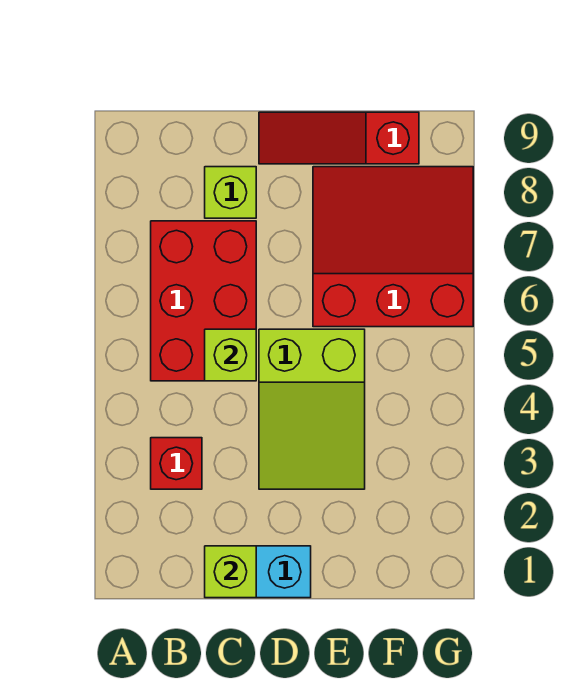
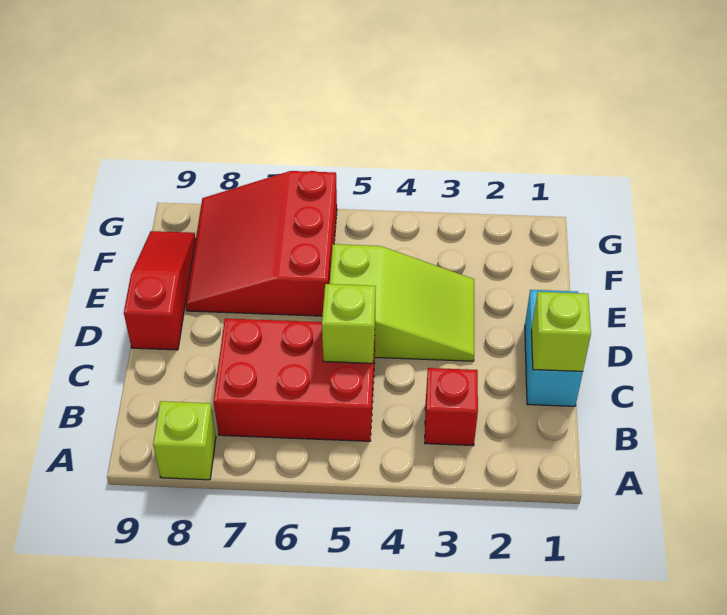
lime brick C8 level 1 -> lime brick A8 level 1
red slope D9:F9 level 1 top F -> red slope D9:F9 level 1 top D

